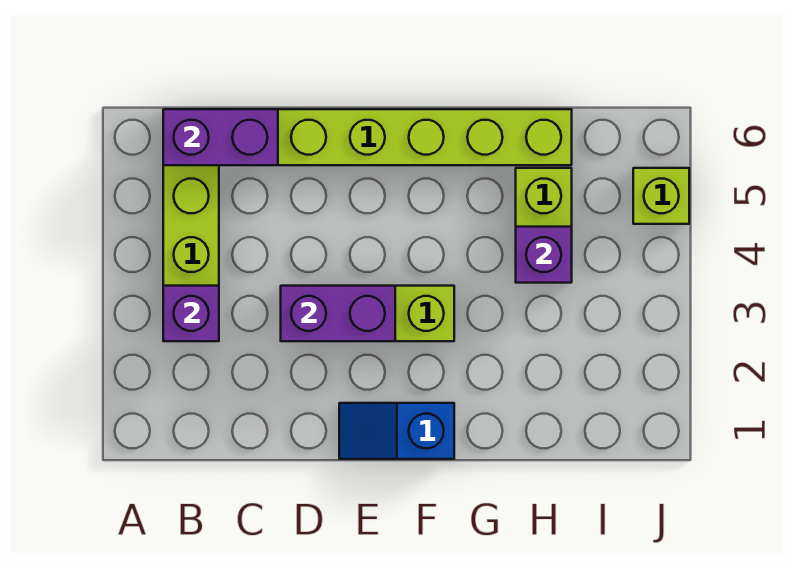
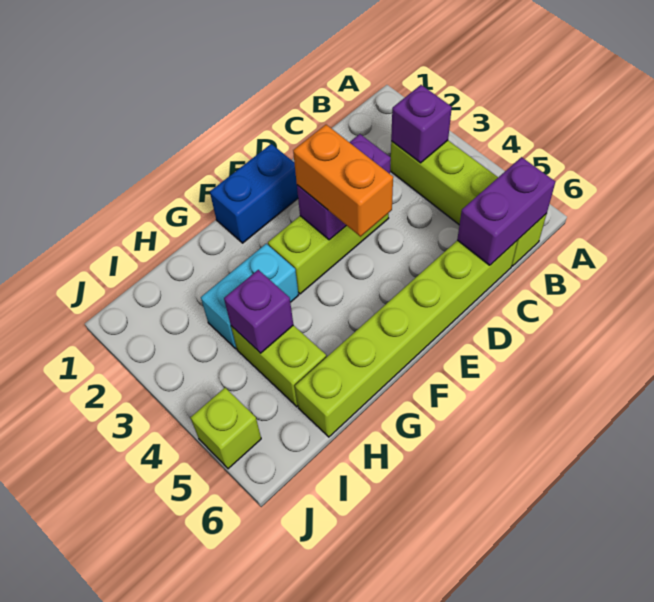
blue slope E1:F1 level 1 top F -> blue brick E1:F1 level 1
none -> orange brick E3:E4 level 3
none -> cyan brick G3:H3 level 1

